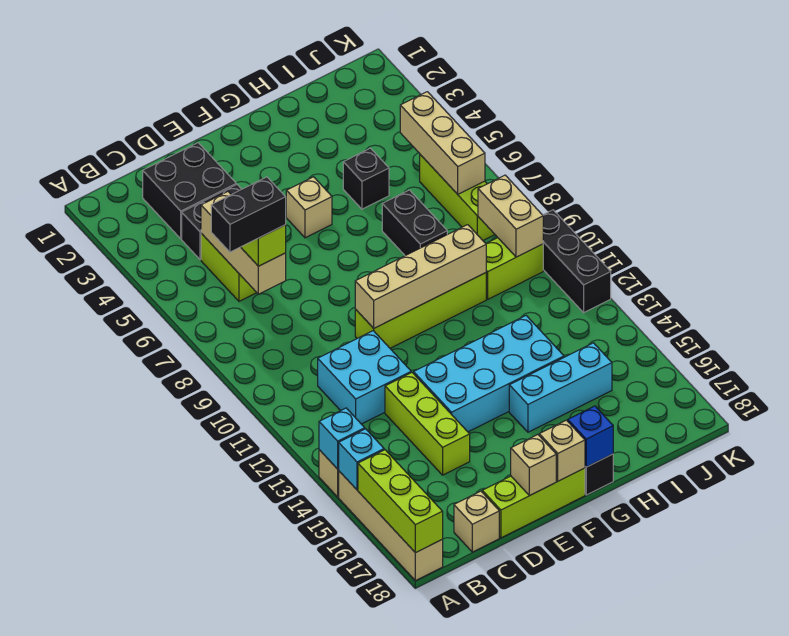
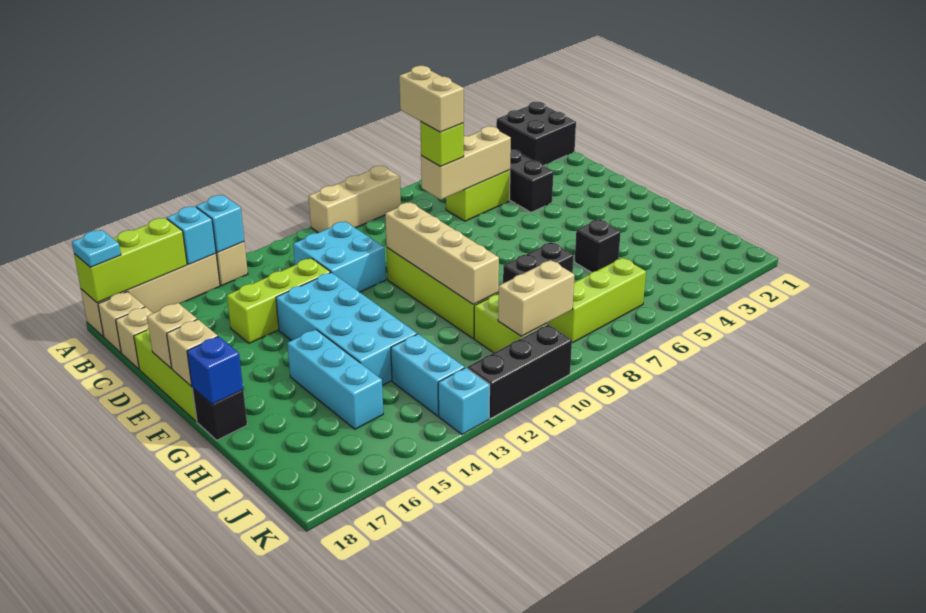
none -> cyan plate A18 level 3
black brick B7:C7 level 4 -> tan brick B7:C7 level 4
black brick C2:D3 level 1 -> black brick A1:B2 level 1
tan brick F5 level 1 -> tan brick B18 level 1
none -> cyan brick I13:J13 level 1
tan brick J5:J7 level 2 -> tan brick A8:A10 level 1
none -> cyan brick K13 level 1

